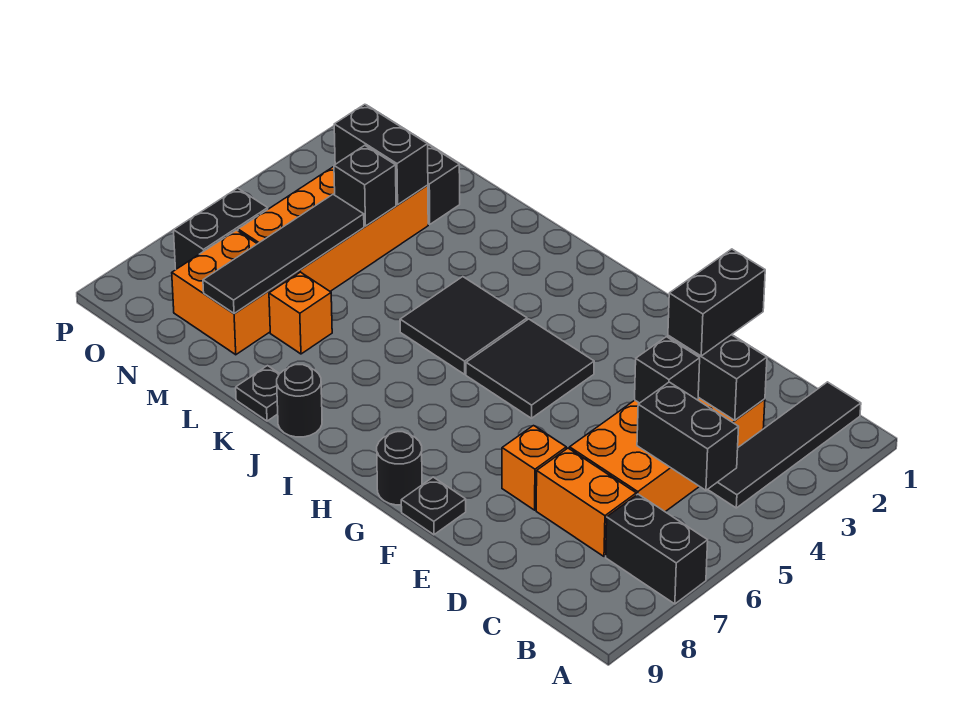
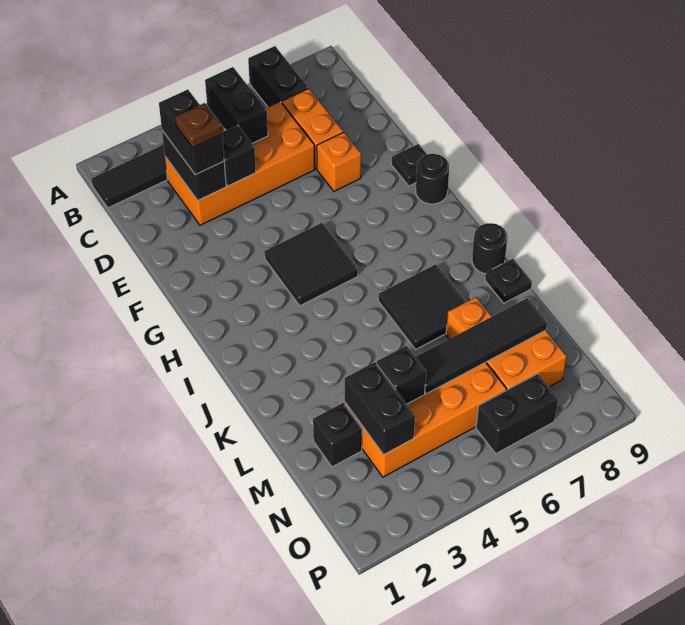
black brick D2:D3 level 3 -> black brick C3:D3 level 3
none -> brown plate D3 level 4
black tile I4:J5 level 1 -> black tile J6:K7 level 1

